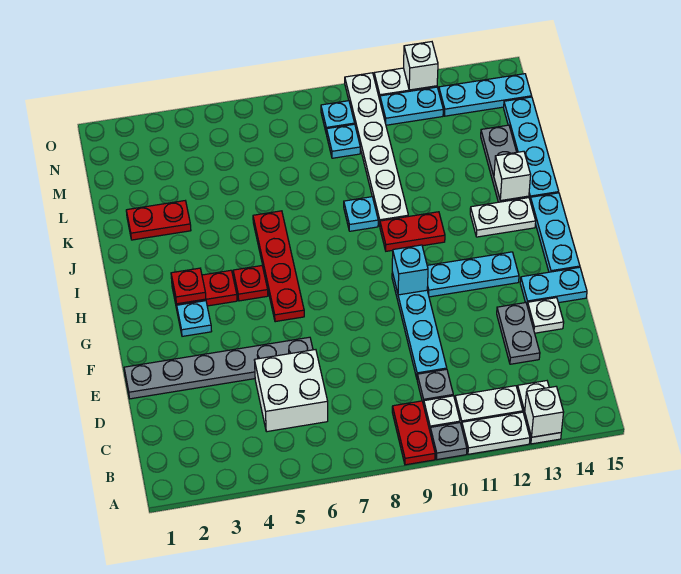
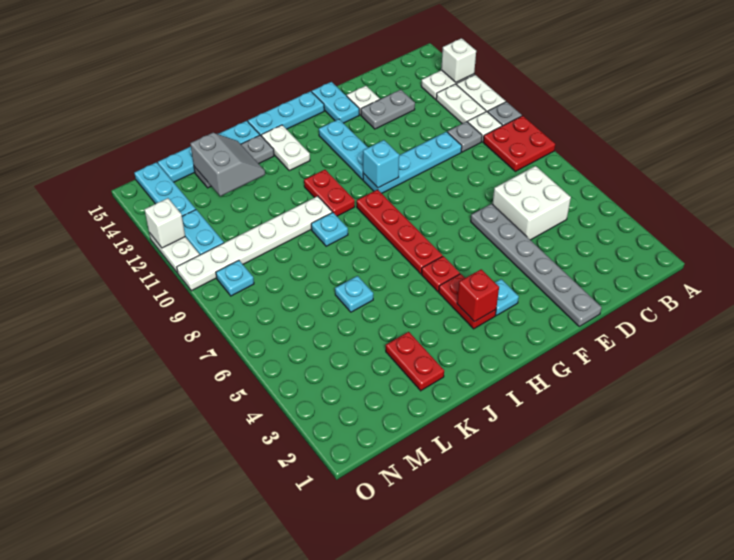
red plate A9:B9 level 1 -> red plate A8:B9 level 1
red plate G6:J6 level 1 -> red plate H6:H9 level 1
red plate H3 level 2 -> red brick H3 level 2
white brick J14 level 2 -> none
none -> grey slope K13:L14 level 2 top L
cyan plate M9 level 1 -> cyan plate K6 level 1

